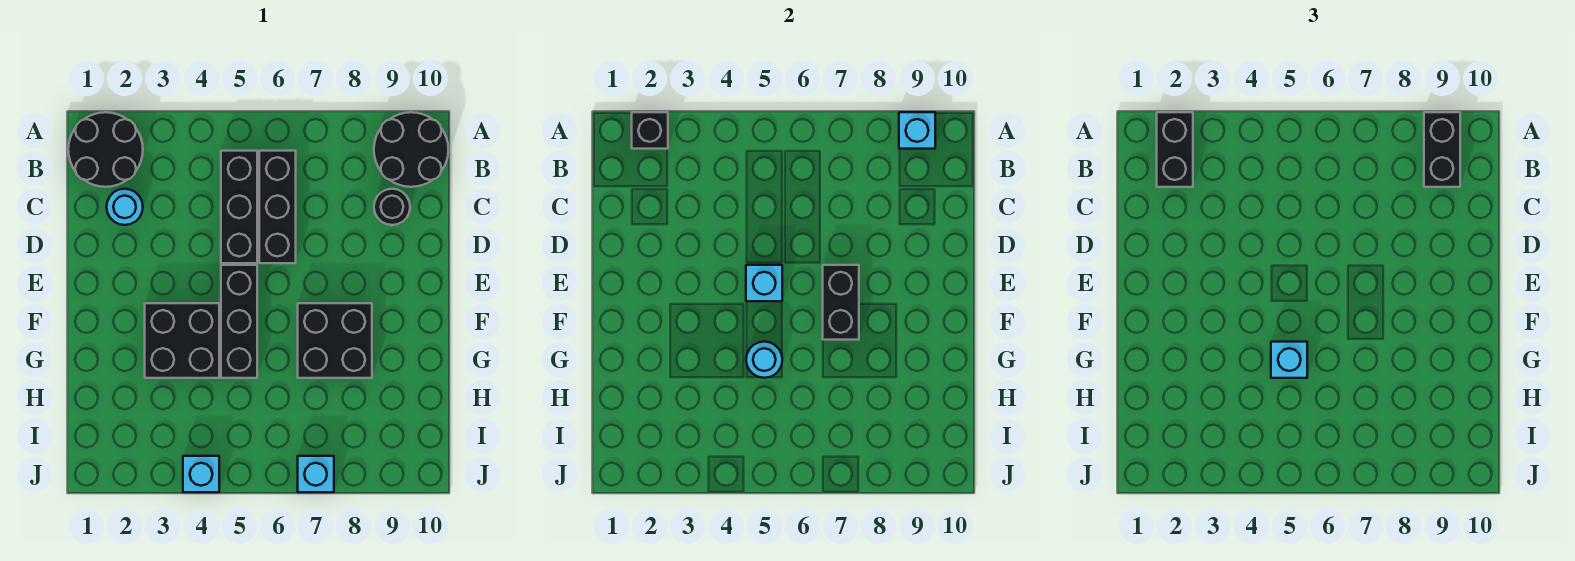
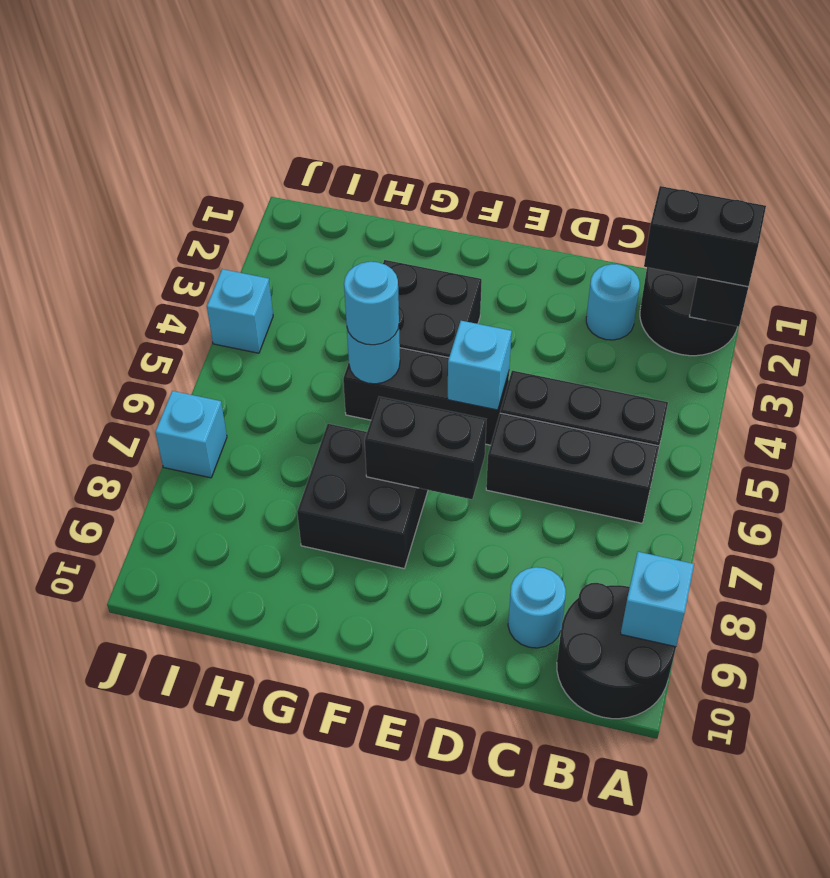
black brick A9:B9 level 3 -> none
black round brick C9 level 1 -> cyan round brick C9 level 1
cyan brick G5 level 3 -> cyan round brick G5 level 3

